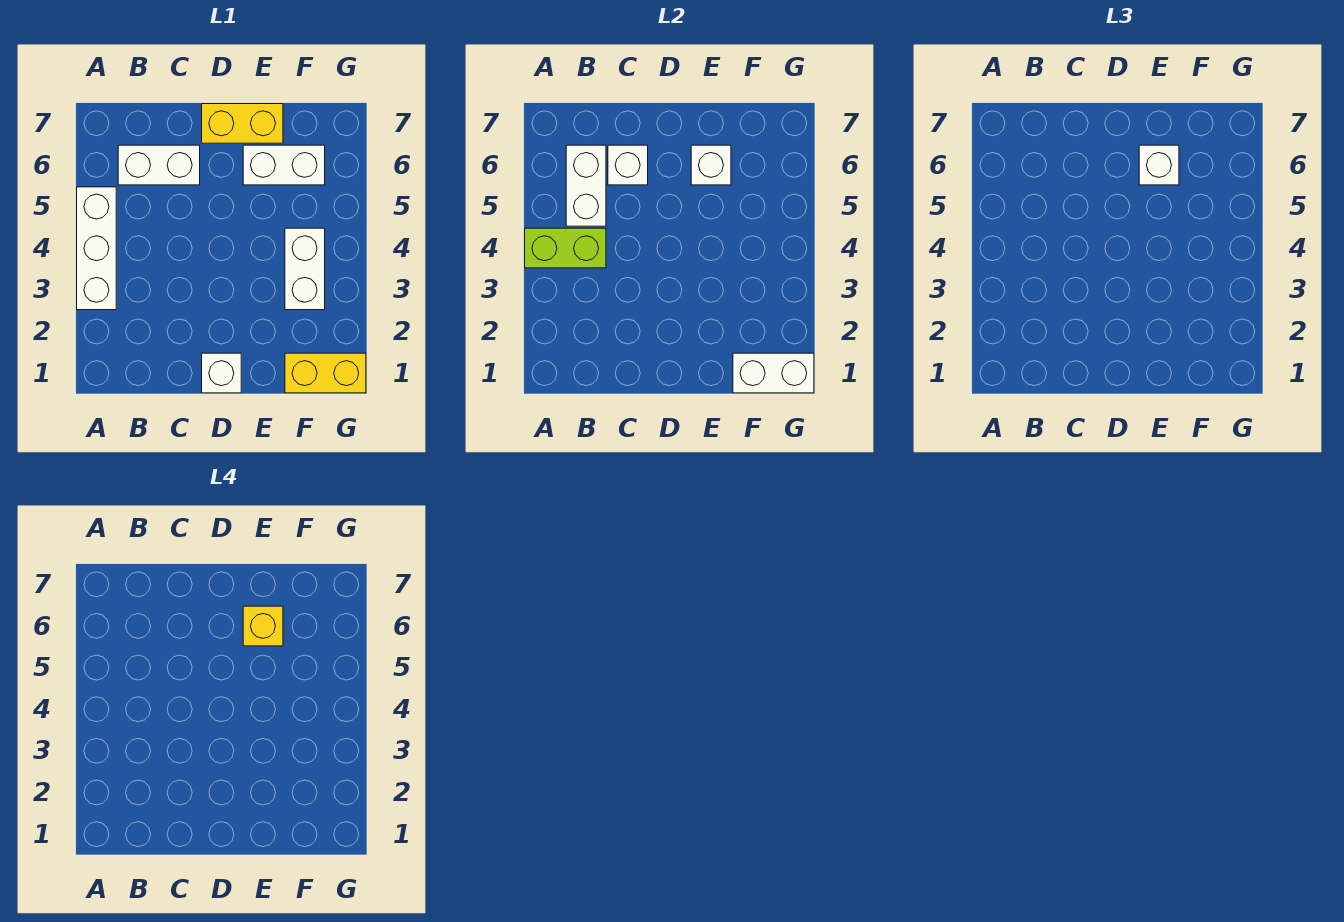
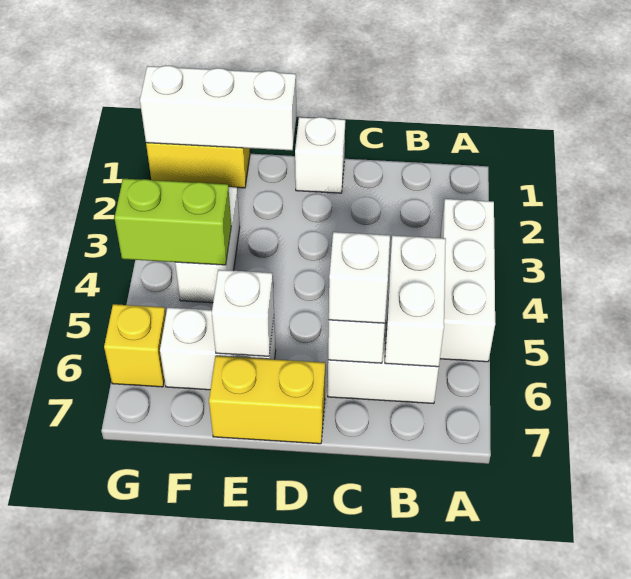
lime brick A4:B4 level 2 -> lime brick F4:G4 level 2
white brick E6 level 3 -> white brick C6 level 3
yellow brick E6 level 4 -> yellow brick G6 level 1
white brick F1:G1 level 2 -> white brick E1:G1 level 2

